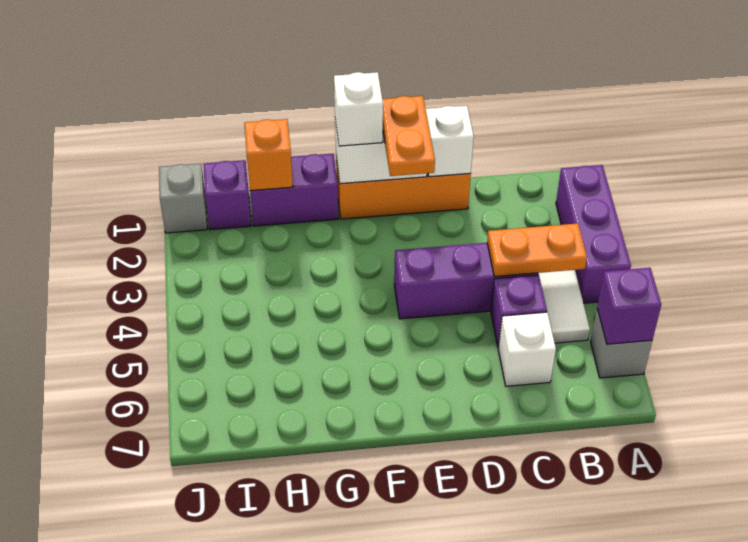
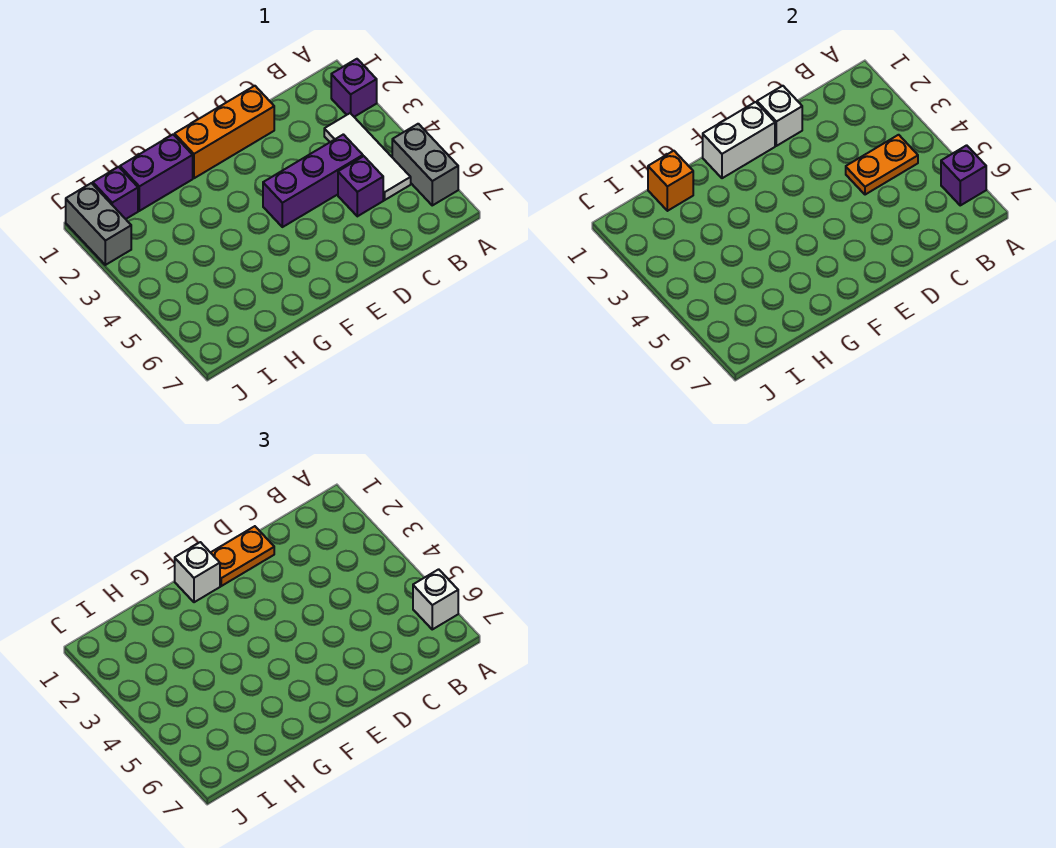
purple brick A2:A4 level 1 -> purple brick A2 level 1
grey brick A6 level 1 -> grey brick A5:A6 level 1
white brick C6 level 1 -> white brick A6 level 3
orange plate E1:E2 level 3 -> orange plate D1:E1 level 3
grey brick J1 level 1 -> grey brick J1:J2 level 1

